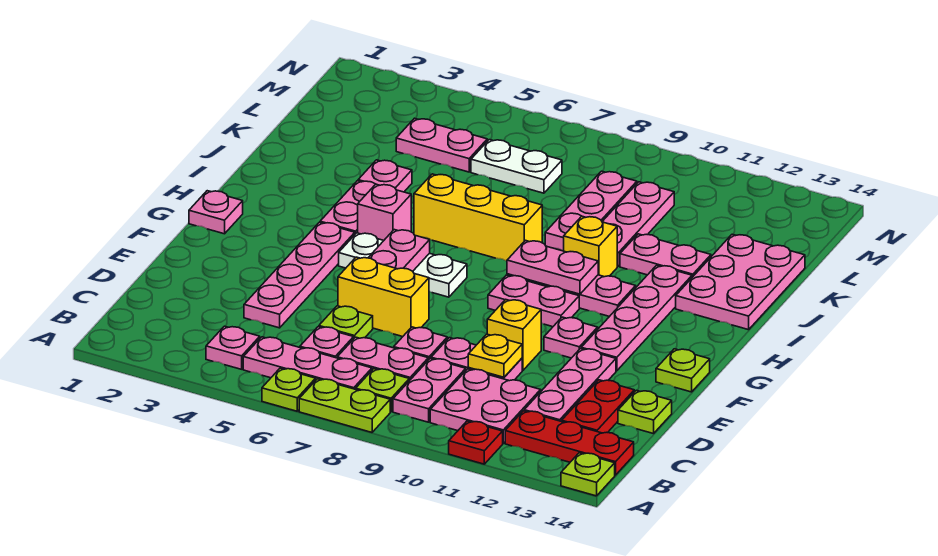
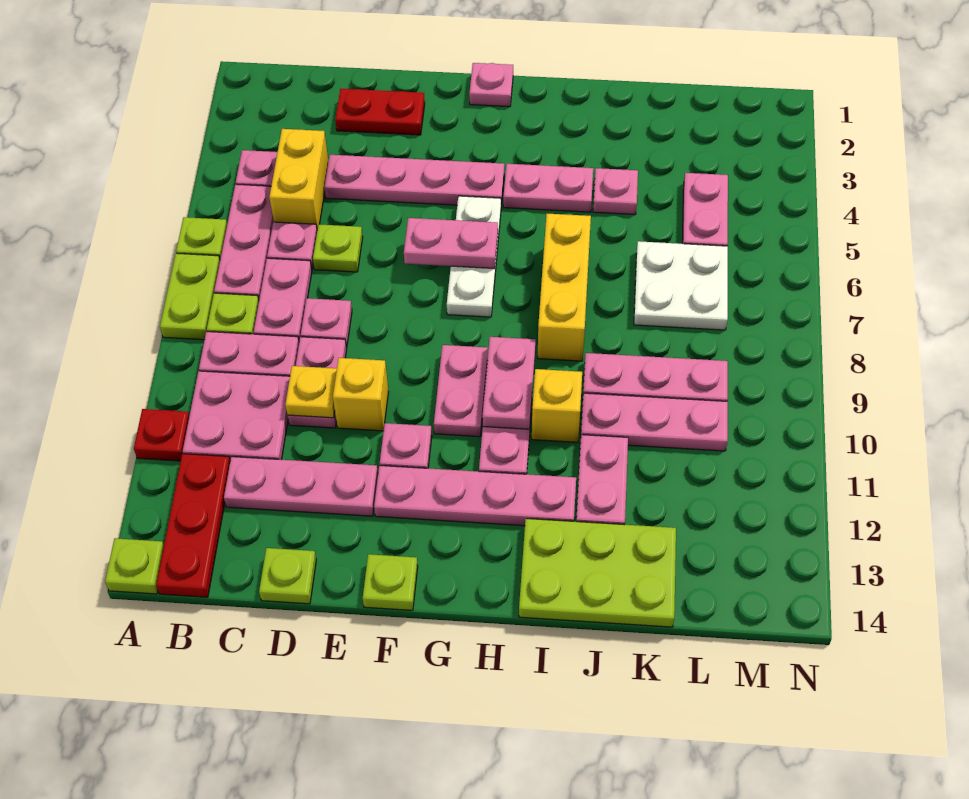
red plate C13:D13 level 1 -> red plate D2:E2 level 1
yellow brick E6:E7 level 1 -> yellow brick C4:C5 level 1
pink brick H5 level 1 -> none
pink plate I13:K14 level 1 -> lime plate I13:K14 level 1
white plate L6:L7 level 1 -> white plate K6:L7 level 1

